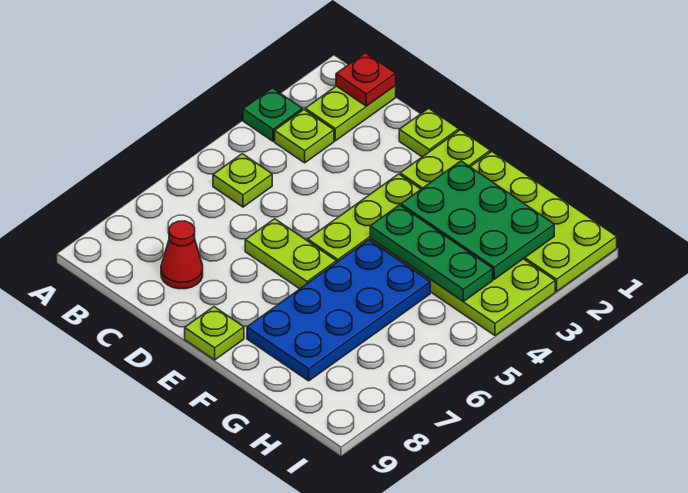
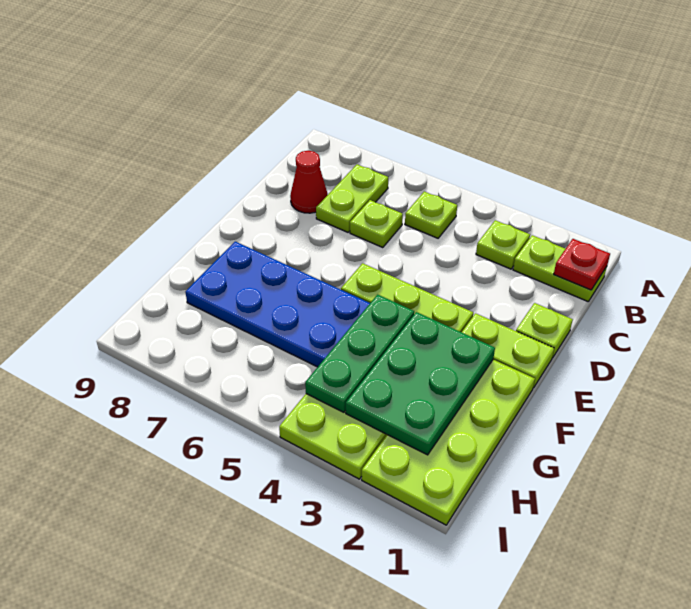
green plate A3 level 1 -> none
lime plate D6:E6 level 1 -> lime plate B7:C7 level 1
lime plate E9 level 1 -> lime plate C6 level 1

